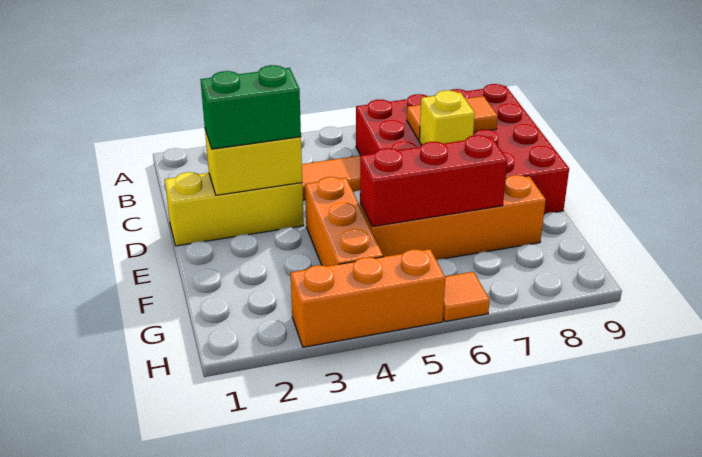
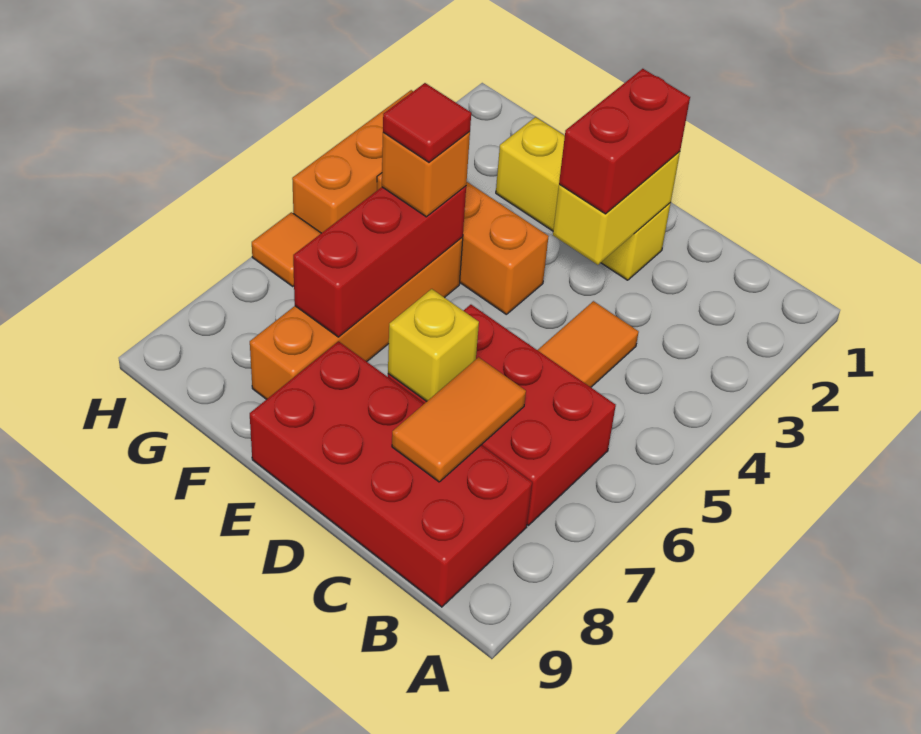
yellow brick D1:D3 level 1 -> yellow brick D2:F2 level 1
green brick D2:D3 level 3 -> red brick D2:D3 level 3
none -> orange brick F5 level 3
none -> red tile F5 level 4

